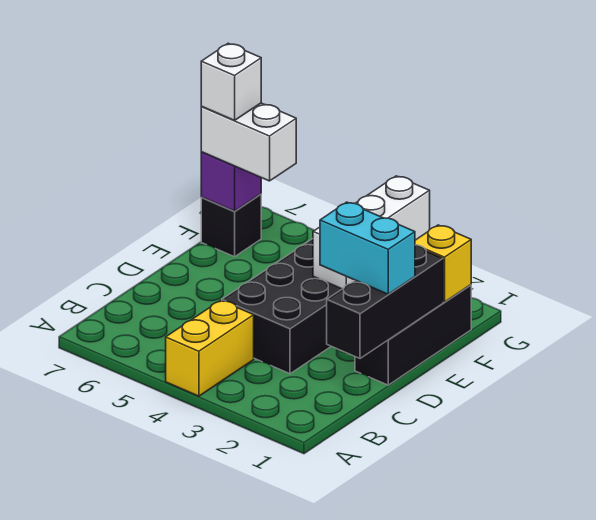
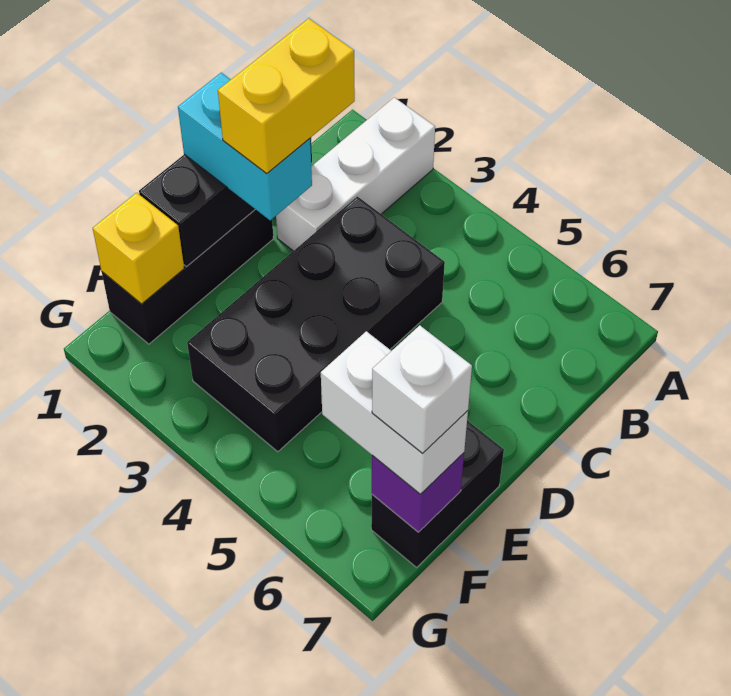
yellow brick A4:B4 level 1 -> yellow brick C2:D2 level 4
white brick E3:G3 level 2 -> white brick A2:C2 level 1
black brick F7 level 1 -> black brick E7:F7 level 1

